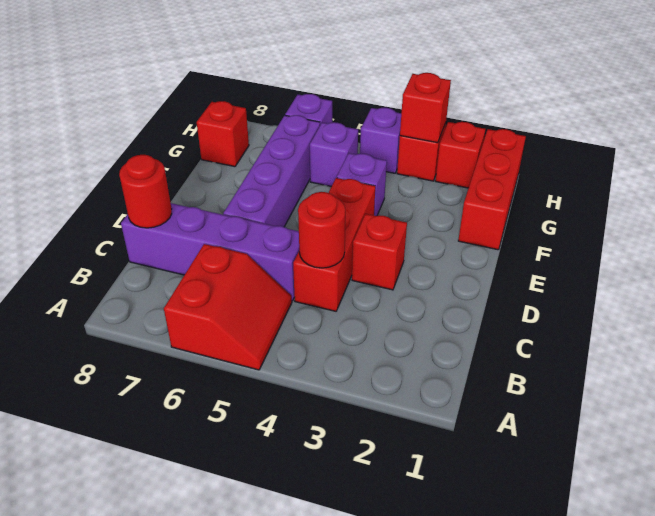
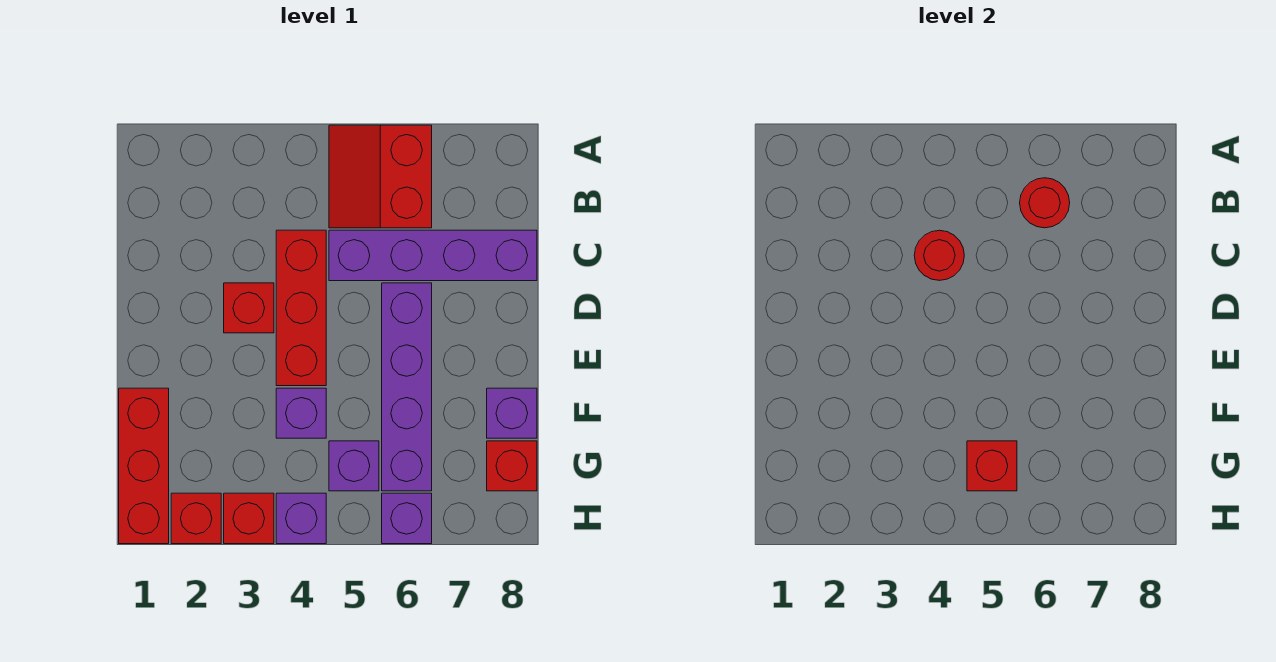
red round brick C8 level 2 -> red round brick B6 level 2
none -> purple brick F8 level 1
red brick H3 level 2 -> red brick G5 level 2

